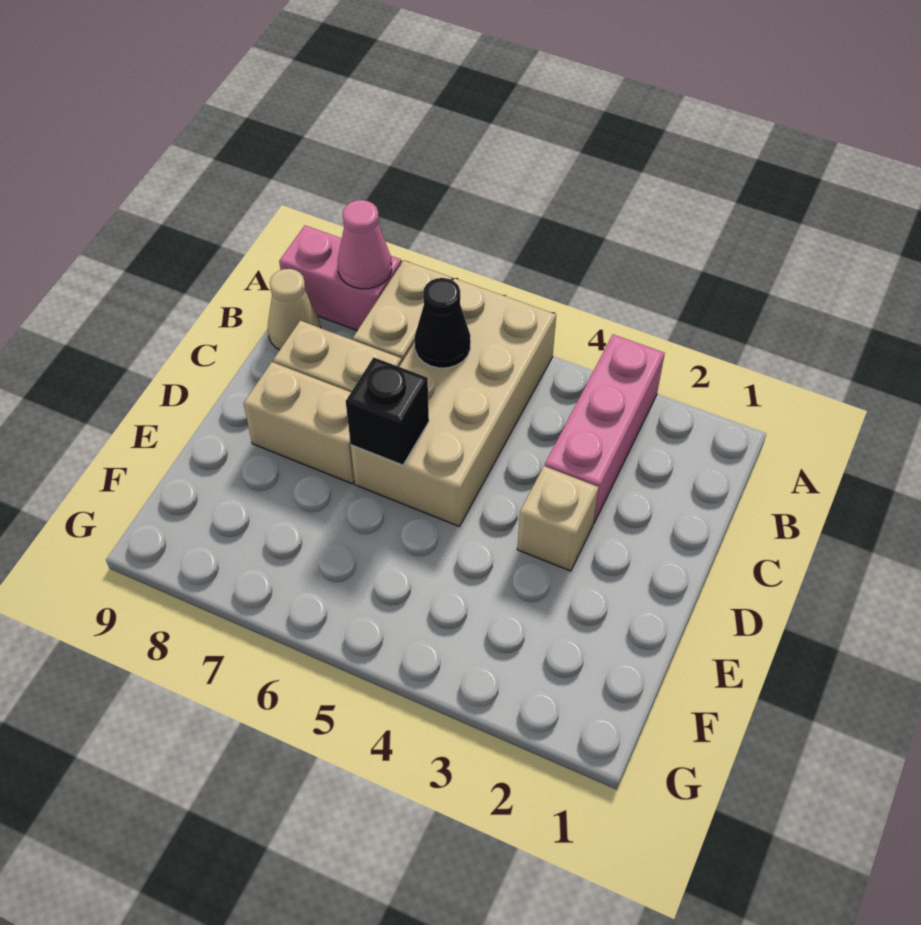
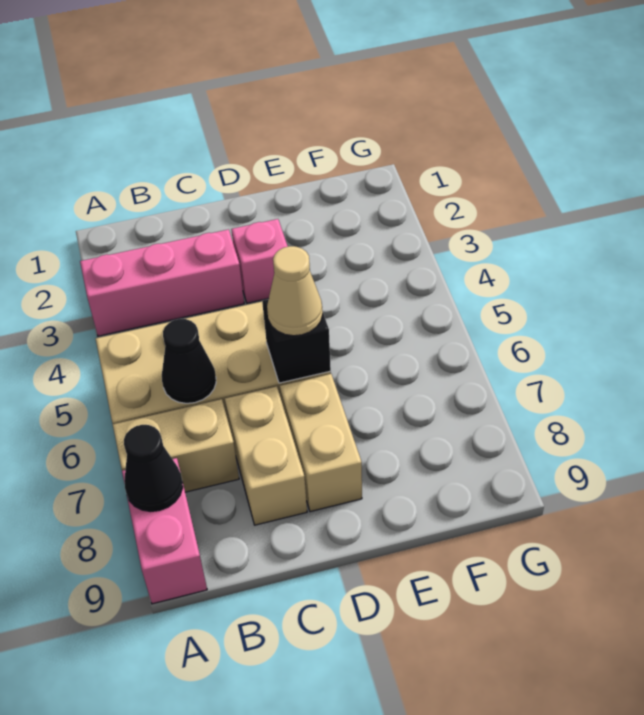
pink cone A8 level 2 -> black cone A8 level 2
tan cone B9 level 1 -> tan cone D6 level 3
tan brick D3 level 1 -> pink brick D3 level 1

